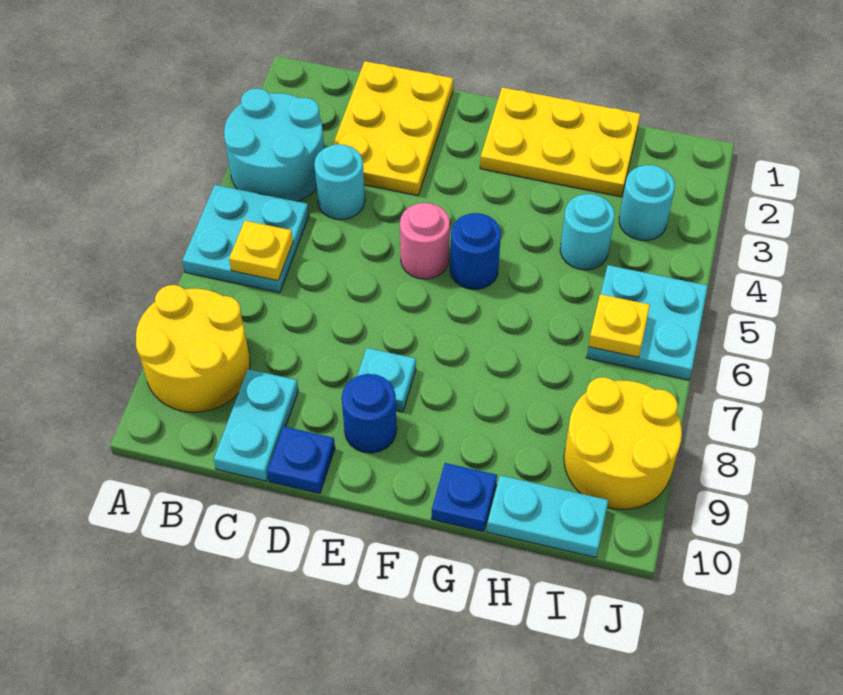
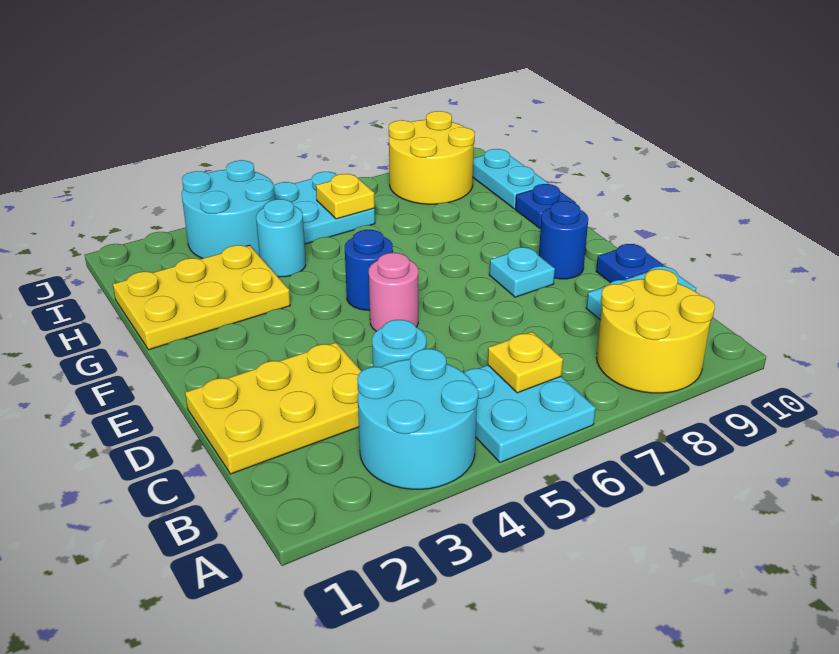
yellow plate F1:H2 level 1 -> yellow plate G1:H3 level 1
cyan round brick I3 level 1 -> cyan round brick I3:J4 level 1

